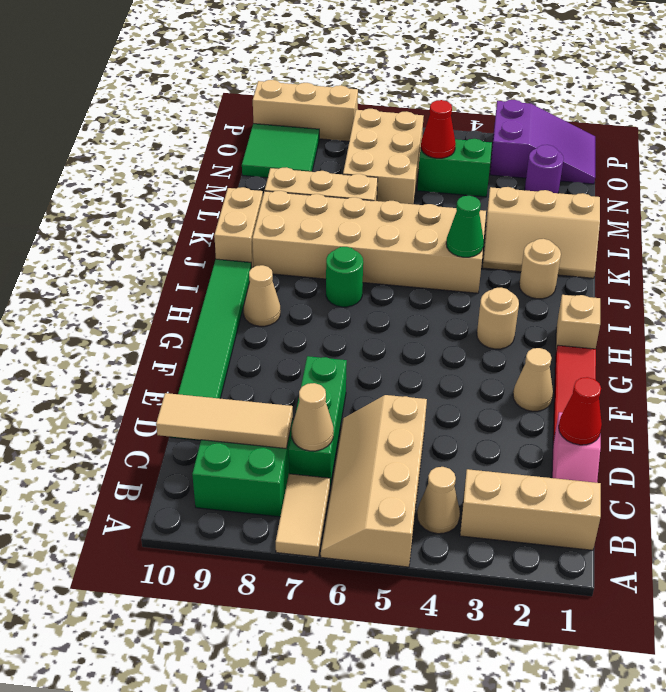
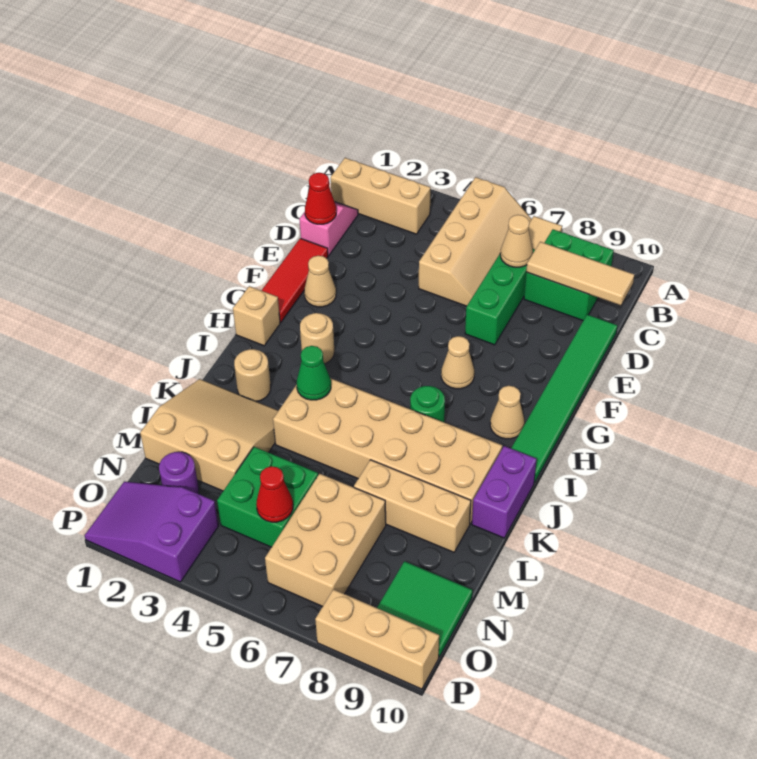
tan cone B4 level 1 -> tan cone G7 level 1
tan brick J10:K10 level 1 -> purple brick J10:K10 level 1
tan slope K1:L3 level 1 top L -> tan slope K1:M3 level 1 top M
green brick N4:N5 level 1 -> green brick M4:N5 level 1

